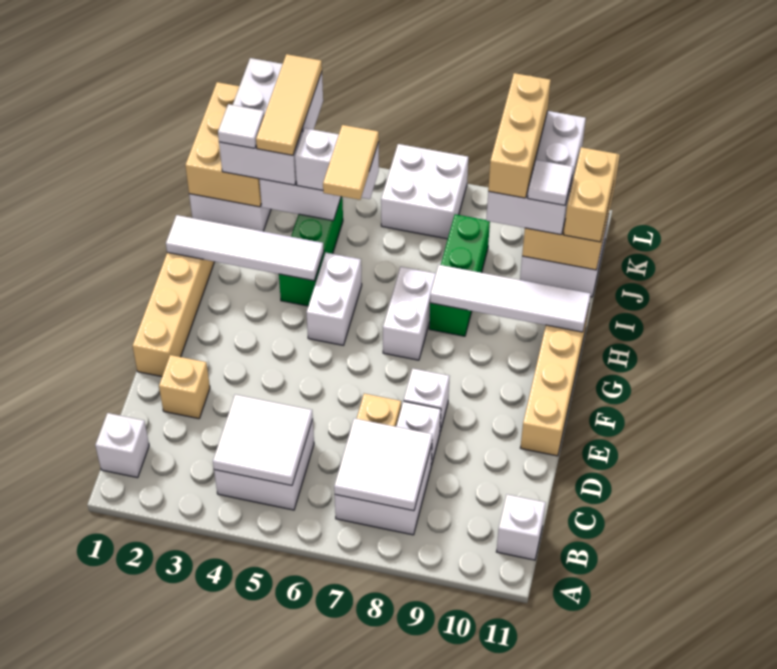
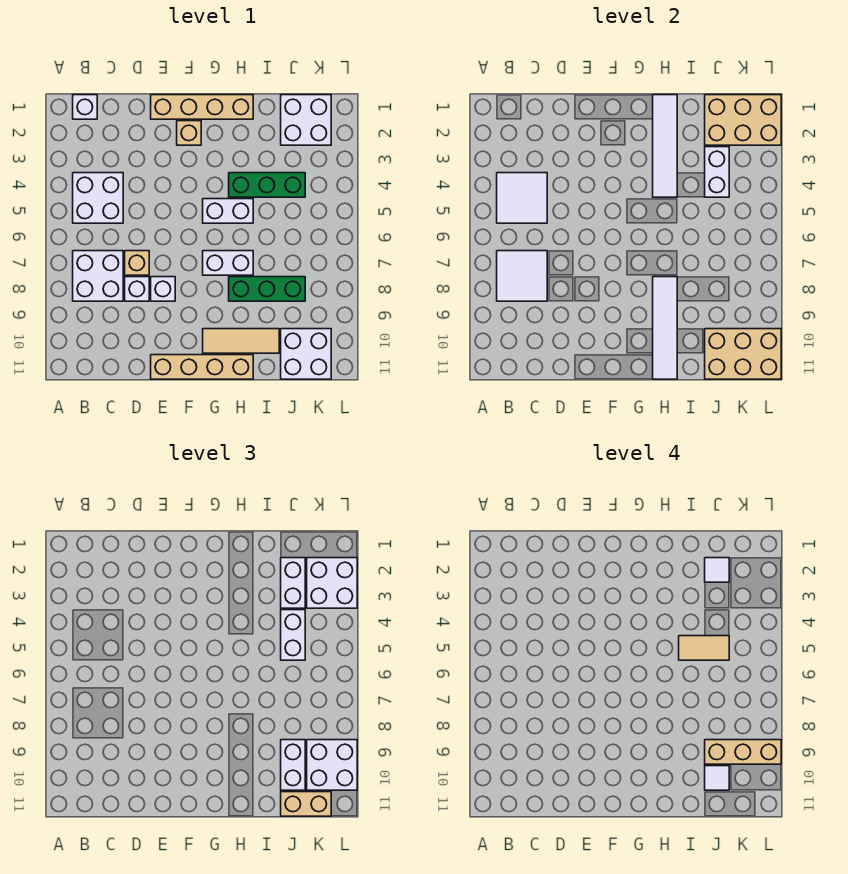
white brick B11 level 1 -> none
tan brick D2 level 1 -> tan brick F2 level 1
tan tile J3:L3 level 4 -> tan tile G10:I10 level 1
white brick K6:L7 level 1 -> none

